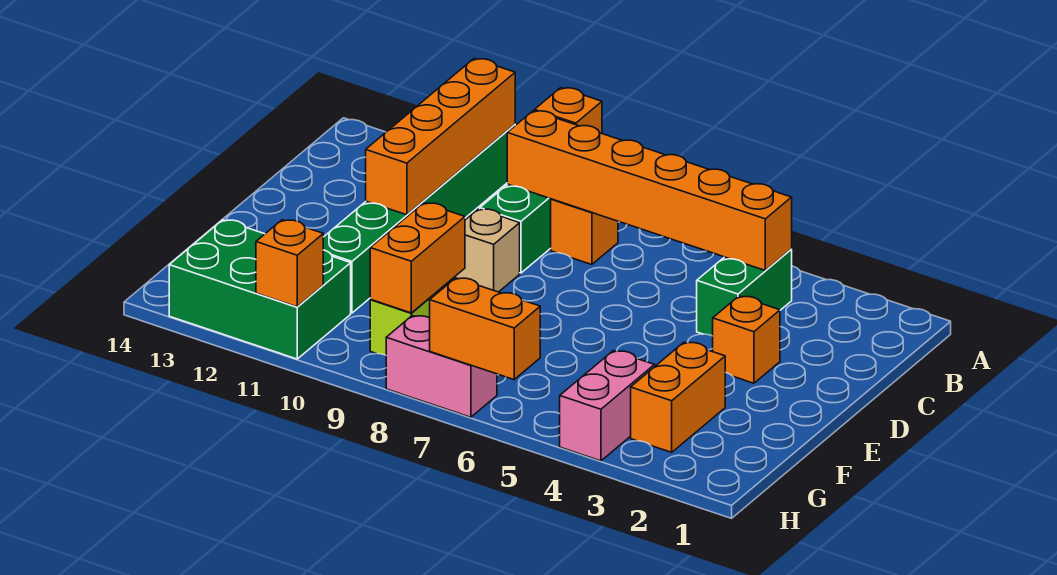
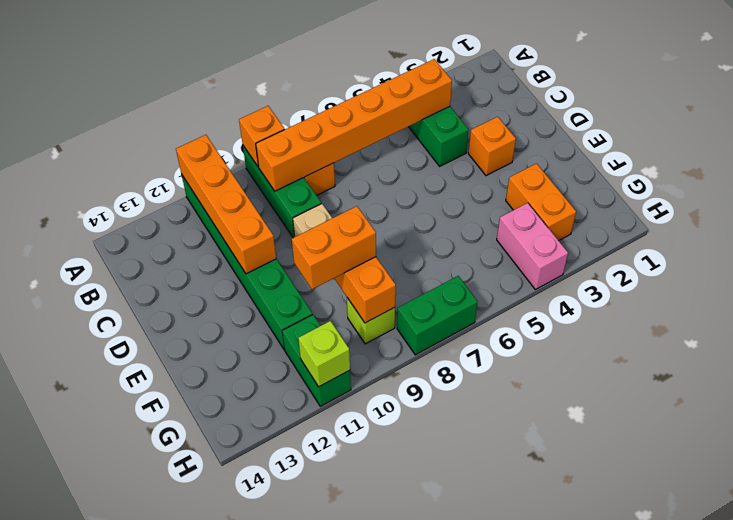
green brick G11:H13 level 1 -> green brick G11:H11 level 1
orange brick H6:H7 level 2 -> orange brick F9:F10 level 3
pink brick H7:H8 level 1 -> green brick H7:H8 level 1
orange brick H11 level 2 -> lime brick H11 level 2

